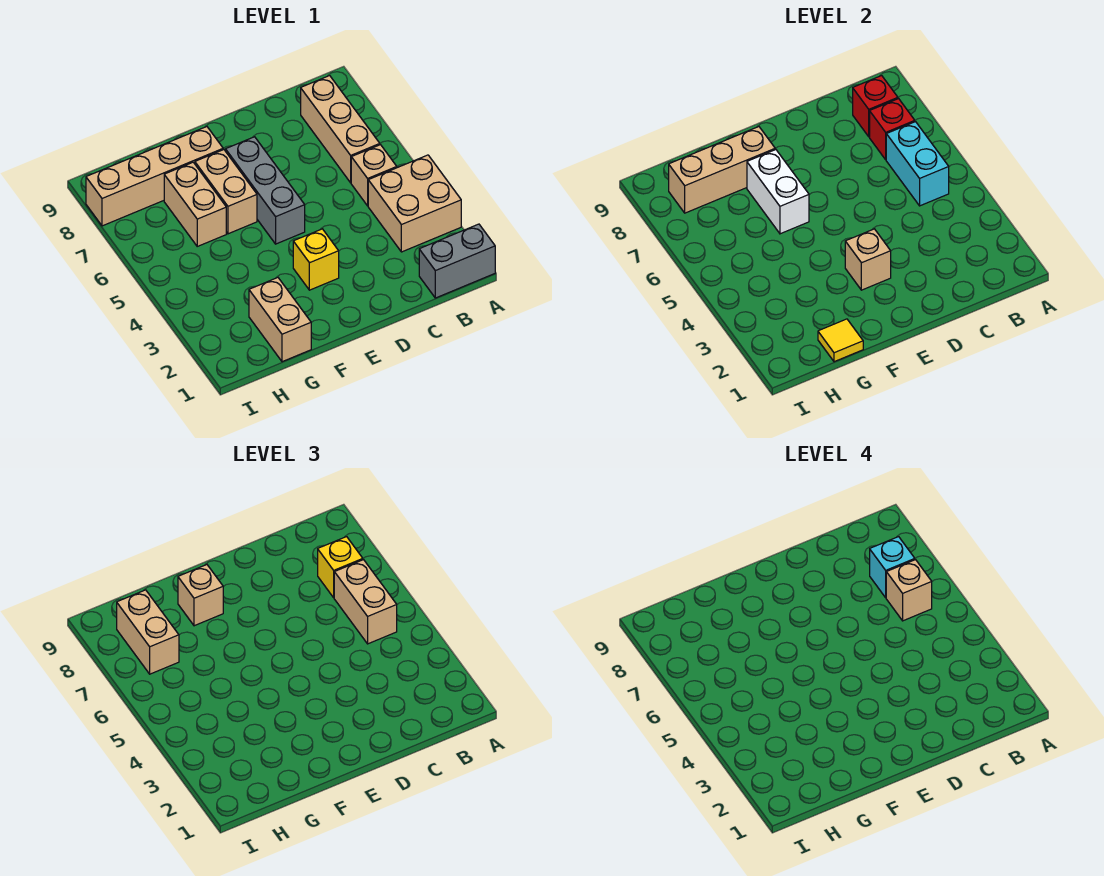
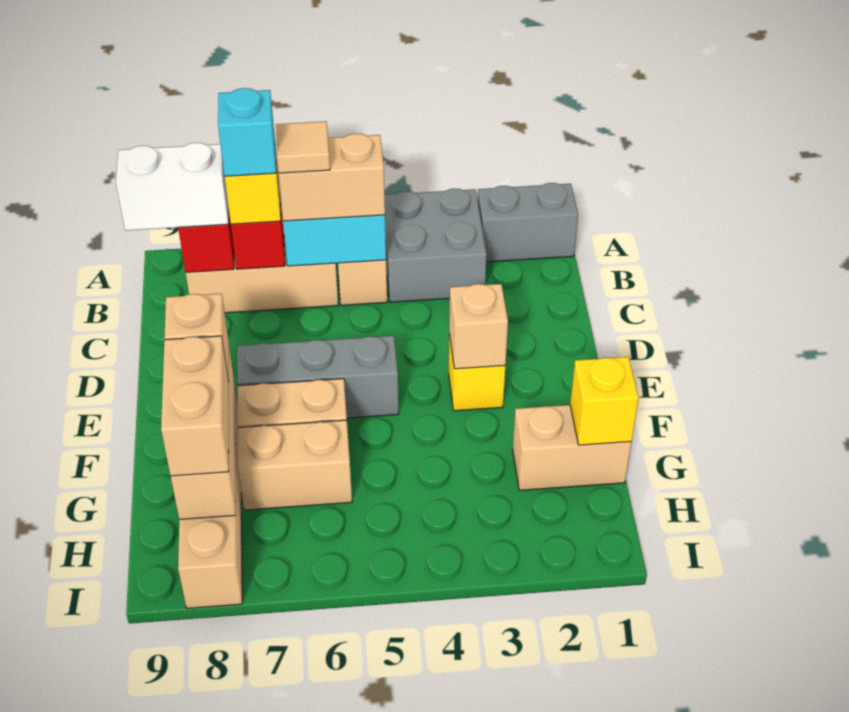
grey brick A1:B1 level 1 -> grey brick A1:A2 level 1
tan brick A3:B4 level 1 -> grey brick A3:B4 level 1
tan brick B6 level 4 -> tan tile B6 level 4
white brick F6:F7 level 2 -> white brick B8:B9 level 3
yellow tile G1 level 2 -> yellow brick G1 level 2
tan brick H7:H8 level 3 -> tan brick G8:H8 level 3

